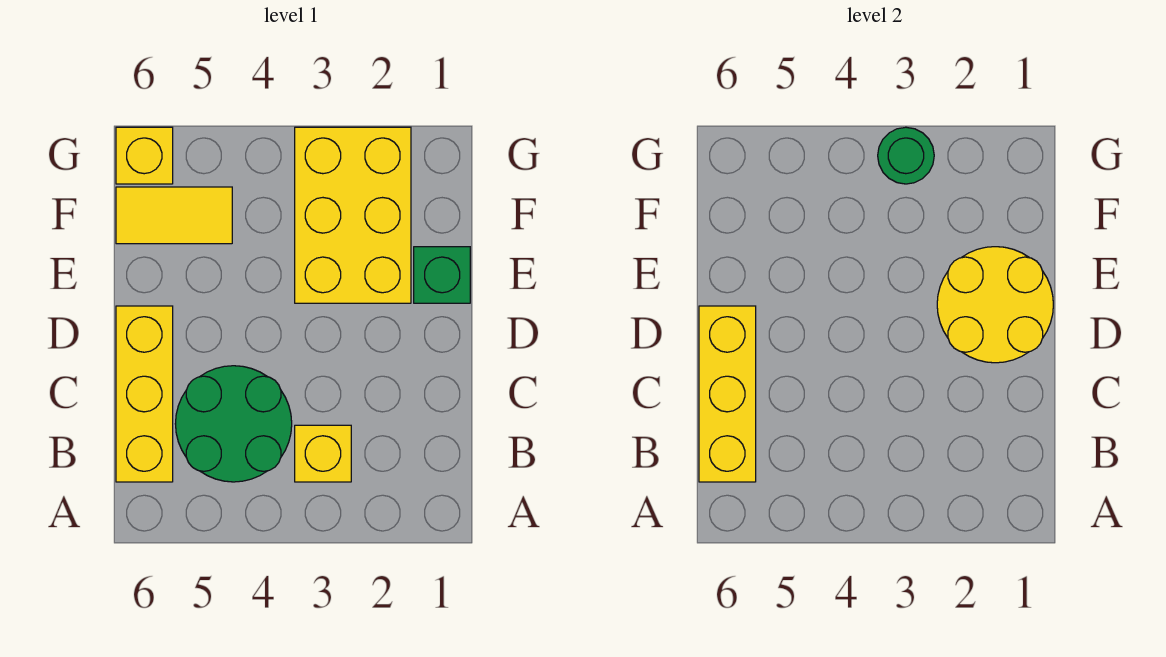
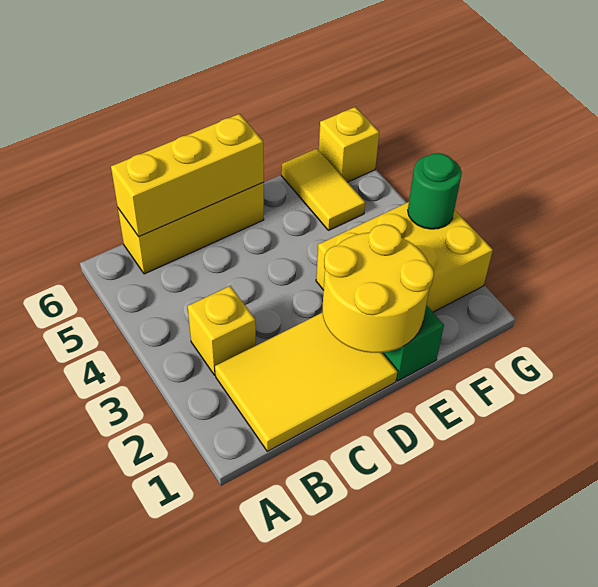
none -> yellow tile B1:D2 level 1
green round brick B4:C5 level 1 -> none

